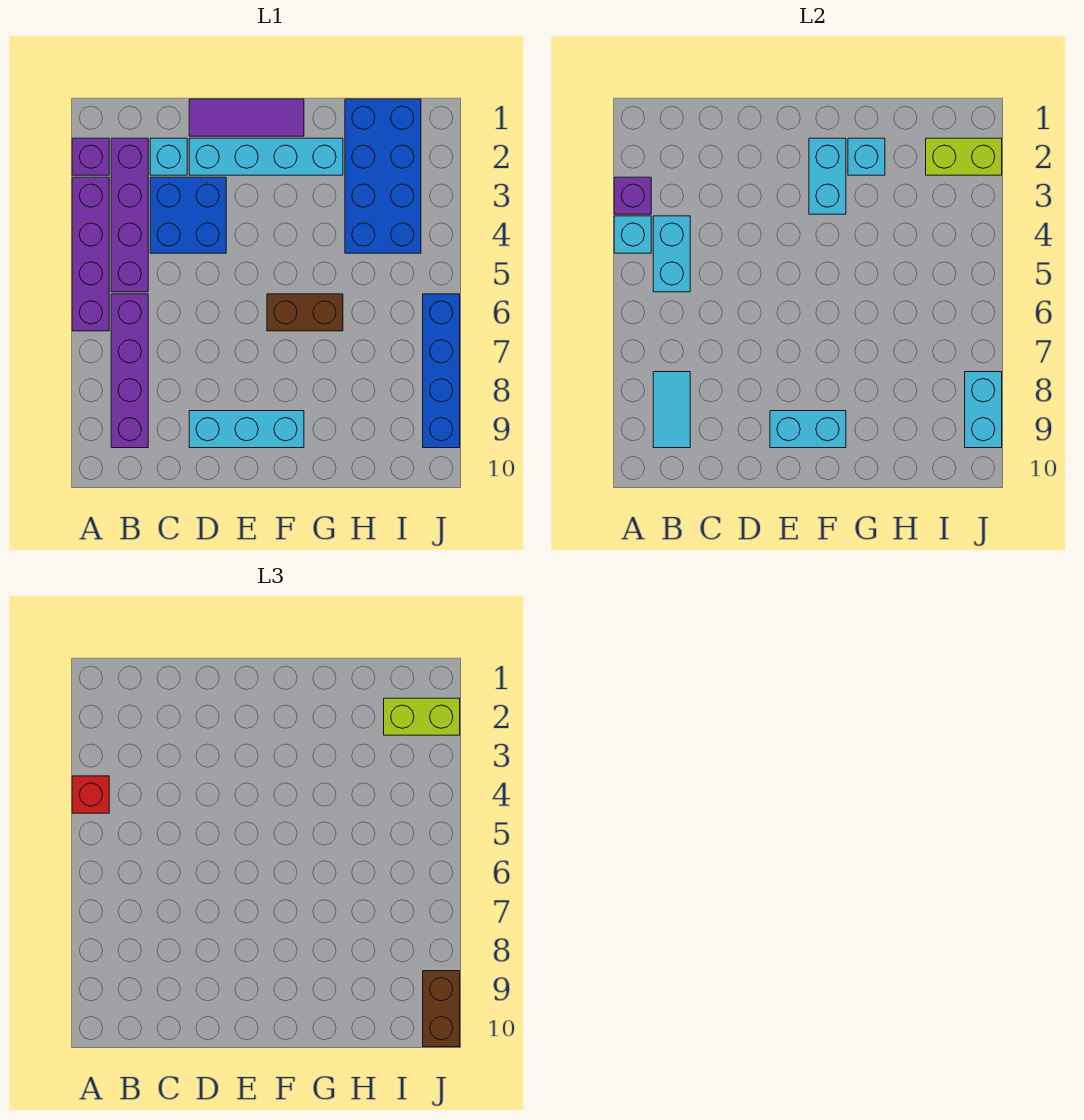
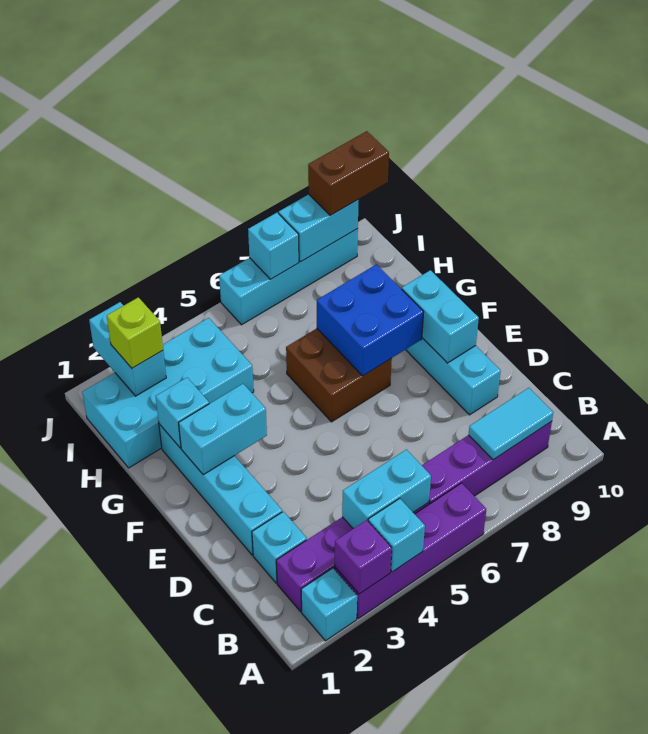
purple brick A2 level 1 -> cyan brick A2 level 1
red brick A4 level 3 -> none
blue brick C3:D4 level 1 -> blue brick F7:G8 level 2
purple tile D1:F1 level 1 -> none
brown brick F6:G6 level 1 -> brown brick F6:G7 level 1
blue brick H1:I4 level 1 -> cyan brick H1:I4 level 1
lime brick I2:J2 level 2 -> cyan brick I2:J2 level 2
lime brick I2:J2 level 3 -> lime brick I2 level 3
blue brick J6:J9 level 1 -> cyan brick J6:J9 level 1
none -> cyan brick J7 level 2

